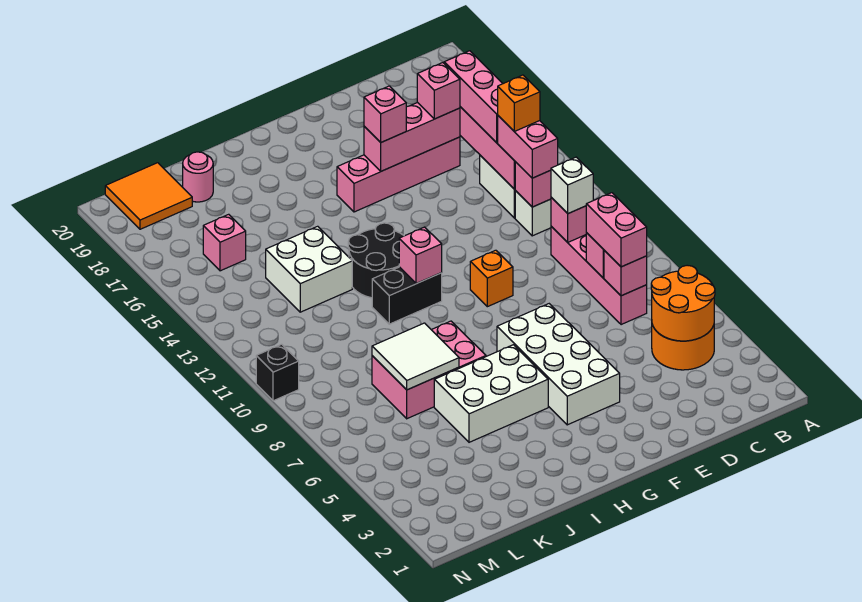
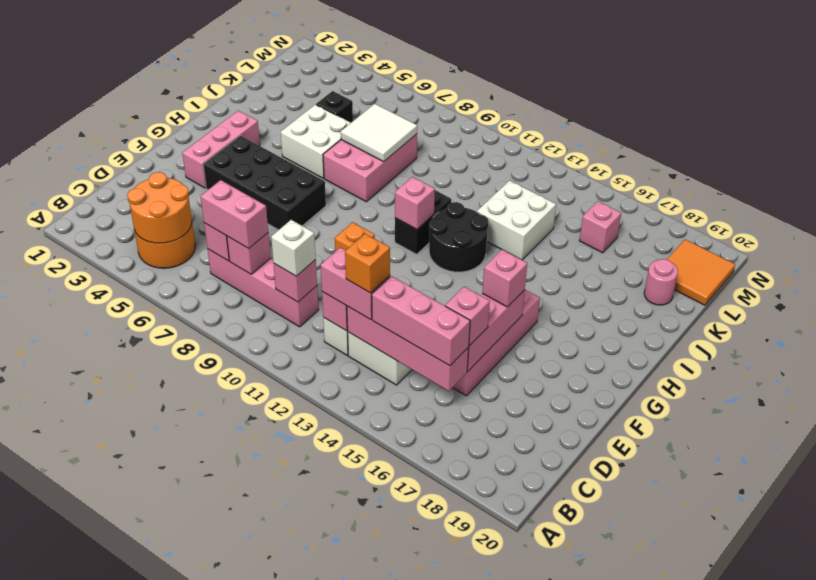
none -> pink brick F3:H3 level 1
white brick F4:G7 level 1 -> black brick F4:G7 level 1
white brick H5:J6 level 1 -> white brick I5:J6 level 1
black brick N10 level 1 -> black brick K5 level 1

